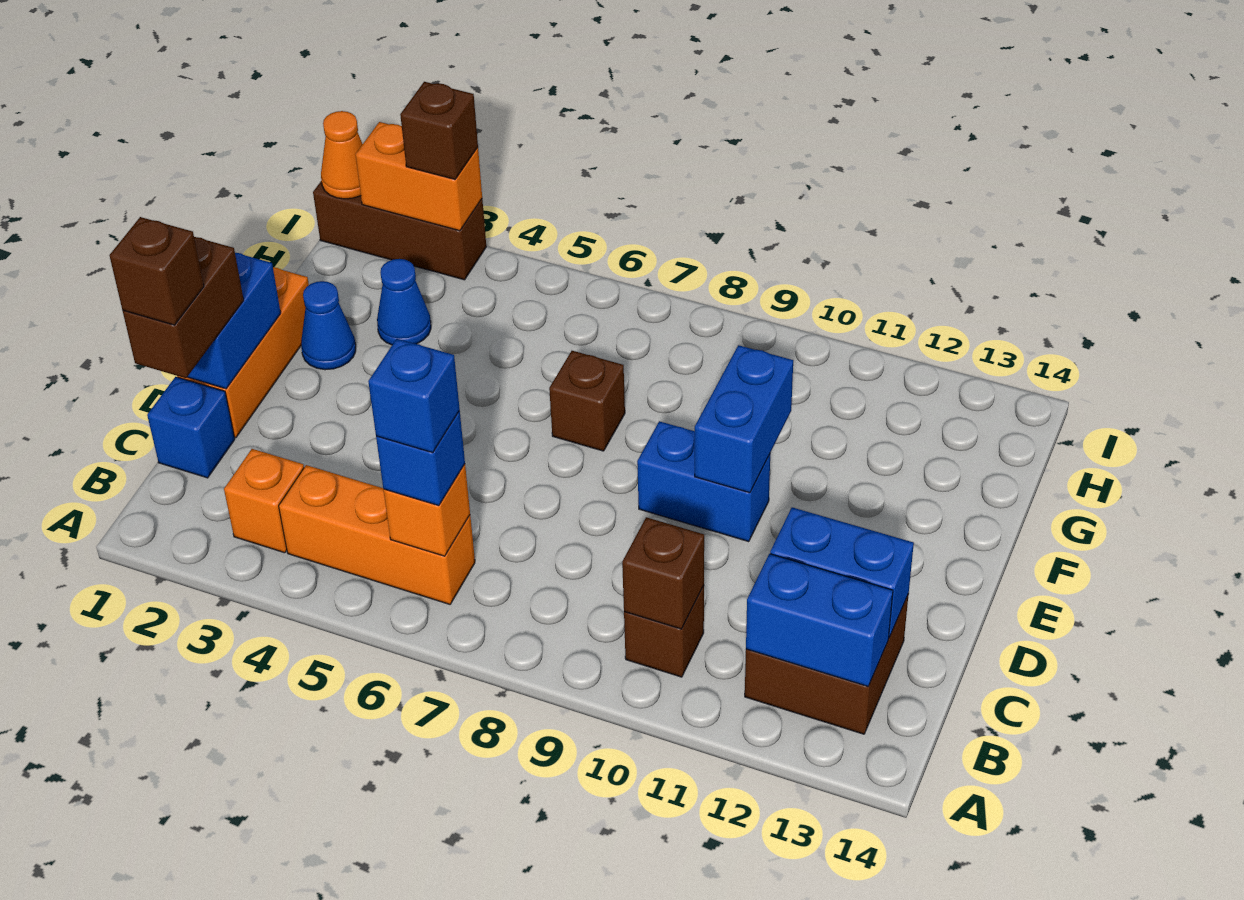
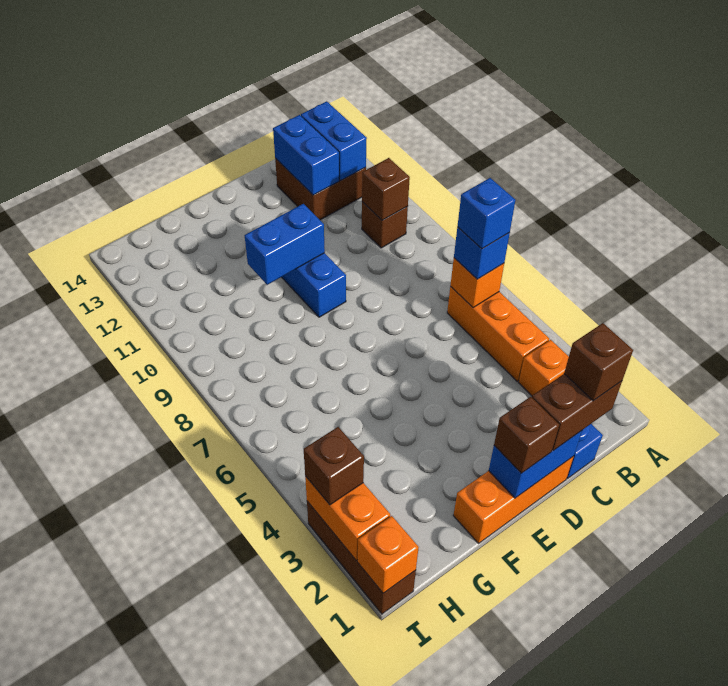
blue cone F2 level 1 -> none
brown brick F7 level 1 -> brown brick E1 level 3
blue cone G3 level 1 -> none
orange cone I1 level 2 -> orange brick I1 level 2

